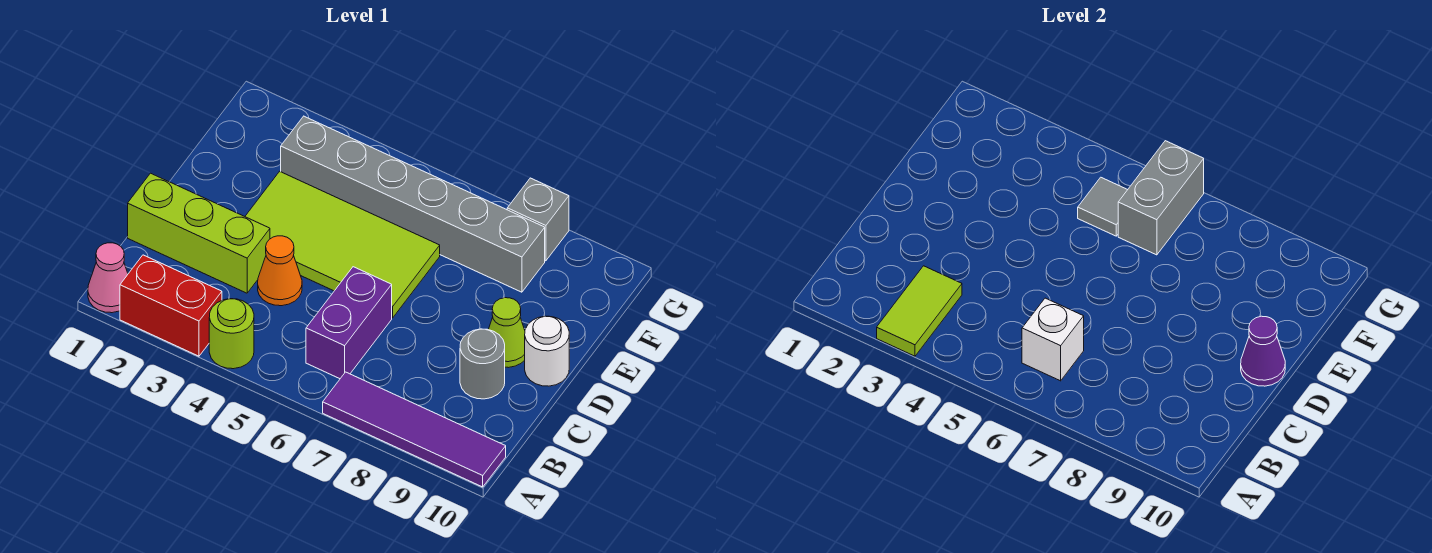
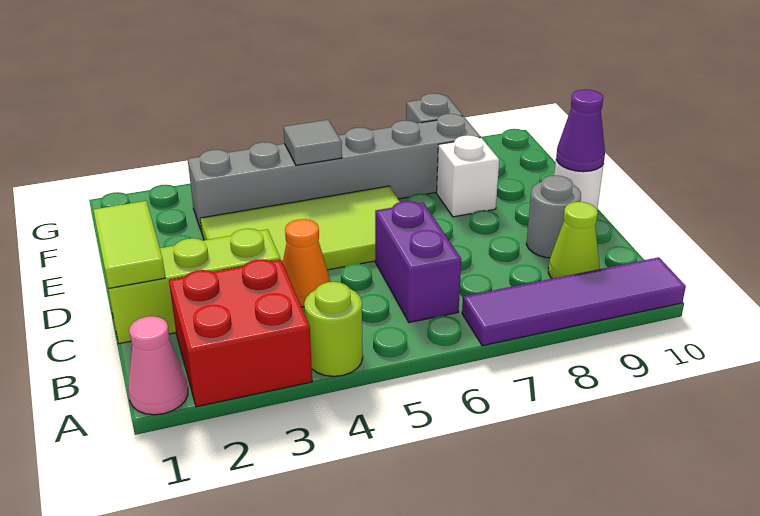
red brick A2:A3 level 1 -> red brick A2:B3 level 1
lime tile A3:B3 level 2 -> lime tile C1:D1 level 2
white brick B6 level 2 -> white brick E8 level 1
lime cone D9 level 1 -> lime cone B9 level 1
grey brick F6:G6 level 2 -> none

